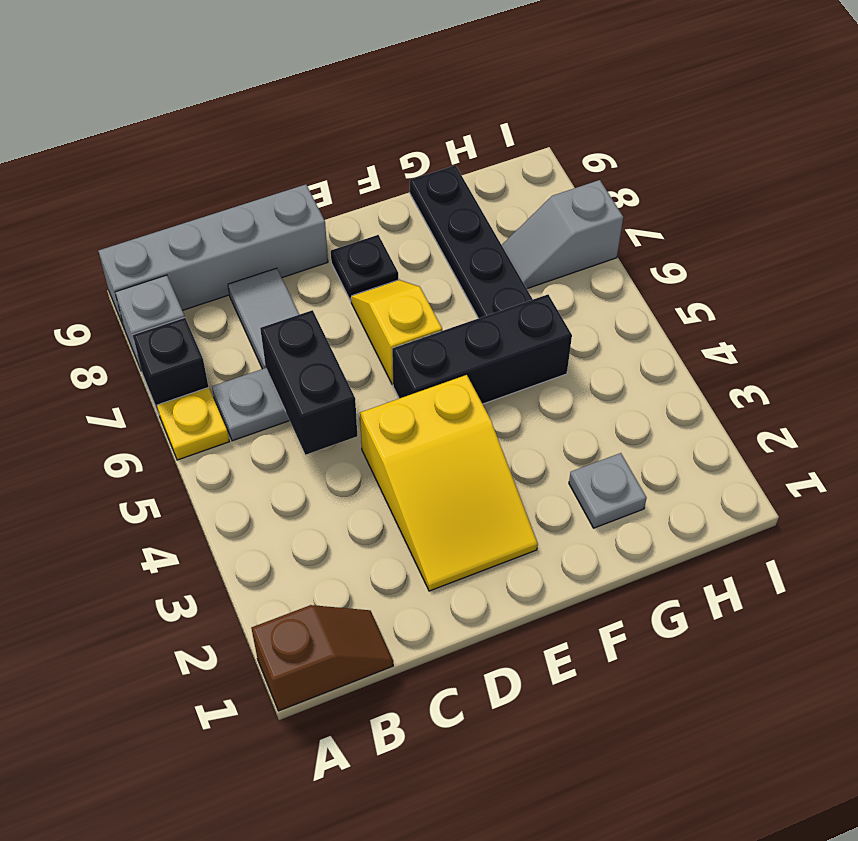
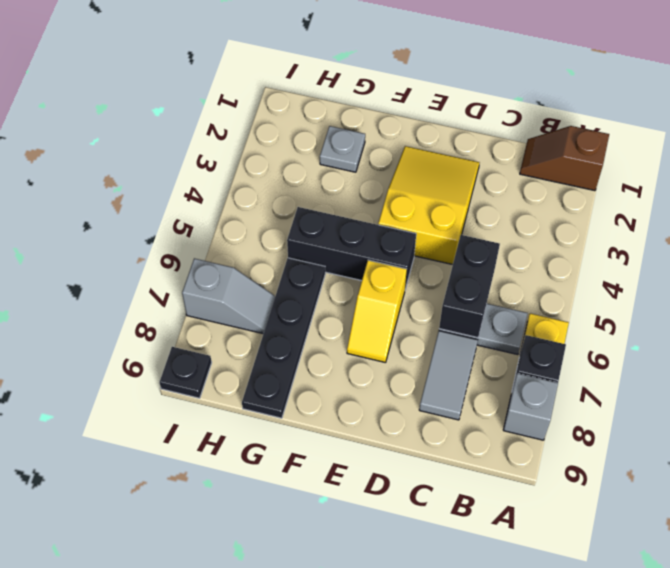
grey brick A9:D9 level 1 -> none
black plate E8 level 1 -> black plate I9 level 1

